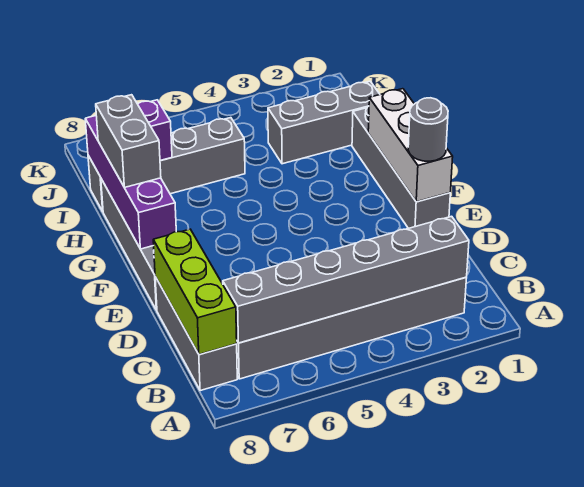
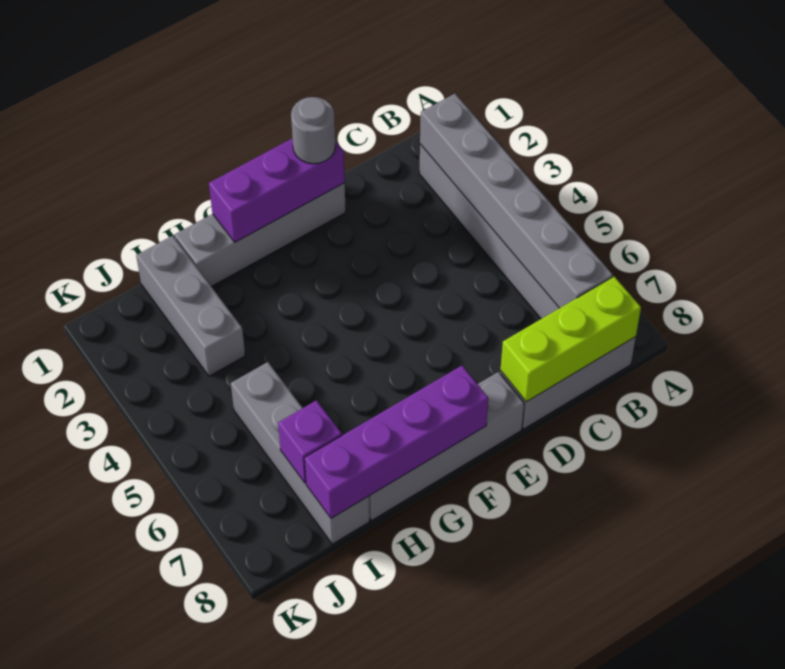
white brick E1:G1 level 2 -> purple brick E1:G1 level 2
grey brick G8:H8 level 3 -> none

